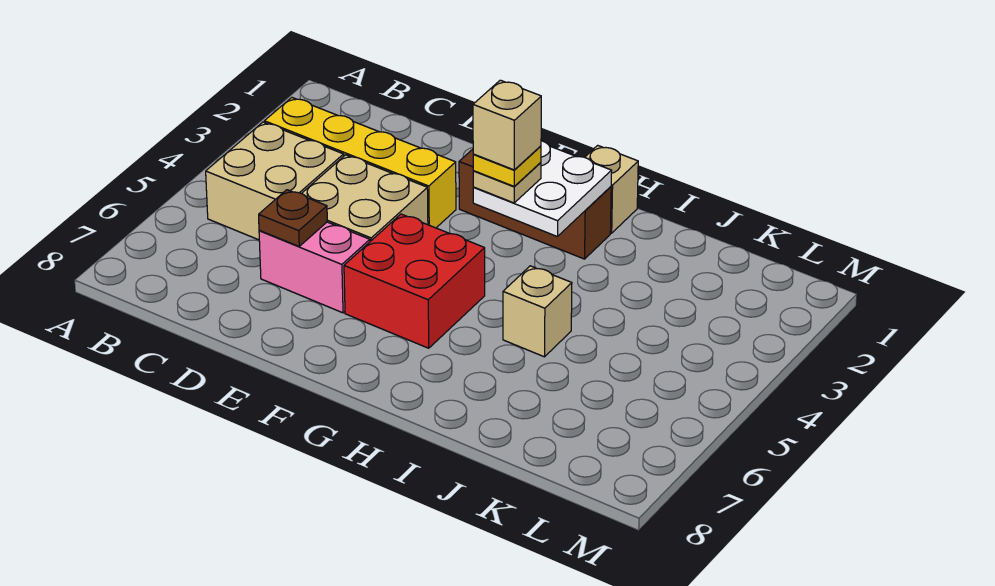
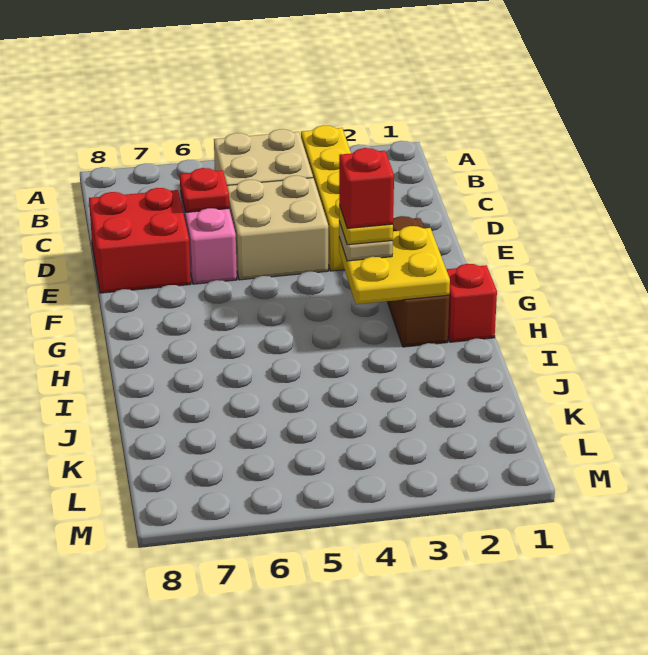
brown plate D6 level 2 -> red plate D6 level 2
red brick F5:G6 level 1 -> red brick D7:E8 level 1
white plate G2:H3 level 2 -> yellow plate G2:H3 level 2
tan brick G3 level 5 -> red brick G3 level 5
tan brick H1 level 1 -> red brick H1 level 1
tan brick I5 level 1 -> none

